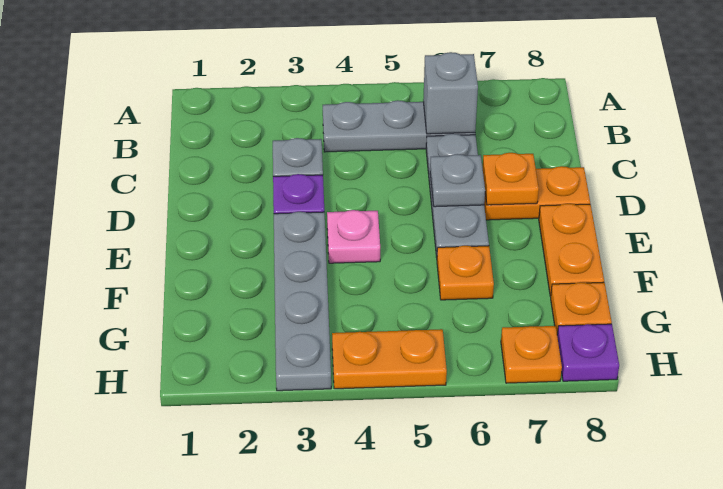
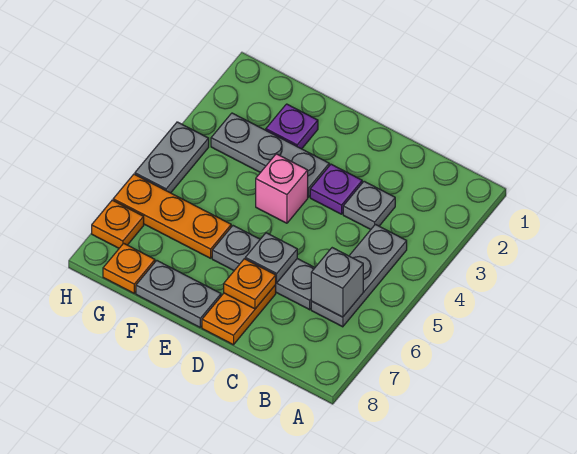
grey plate E3:H3 level 1 -> grey plate E3:G3 level 1
pink plate E4 level 1 -> pink brick E4 level 1
orange plate E8:F8 level 1 -> grey plate E8:F8 level 1
orange plate F6 level 1 -> orange plate F6:H6 level 1
orange plate H4:H5 level 1 -> grey plate H4:H5 level 1
purple plate H8 level 1 -> purple plate F2 level 1

